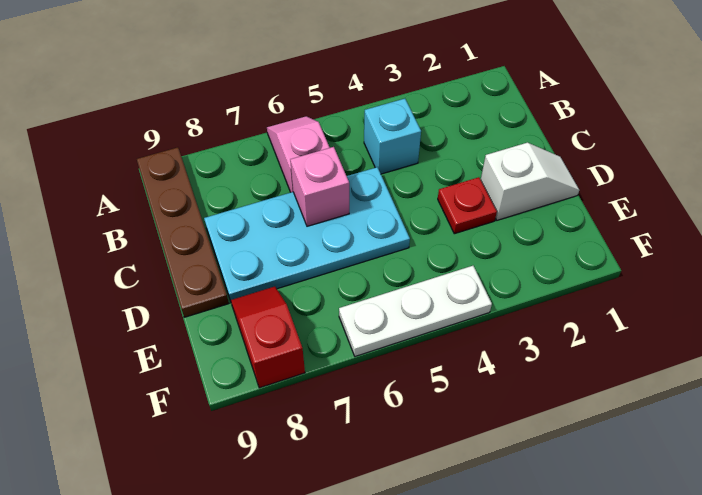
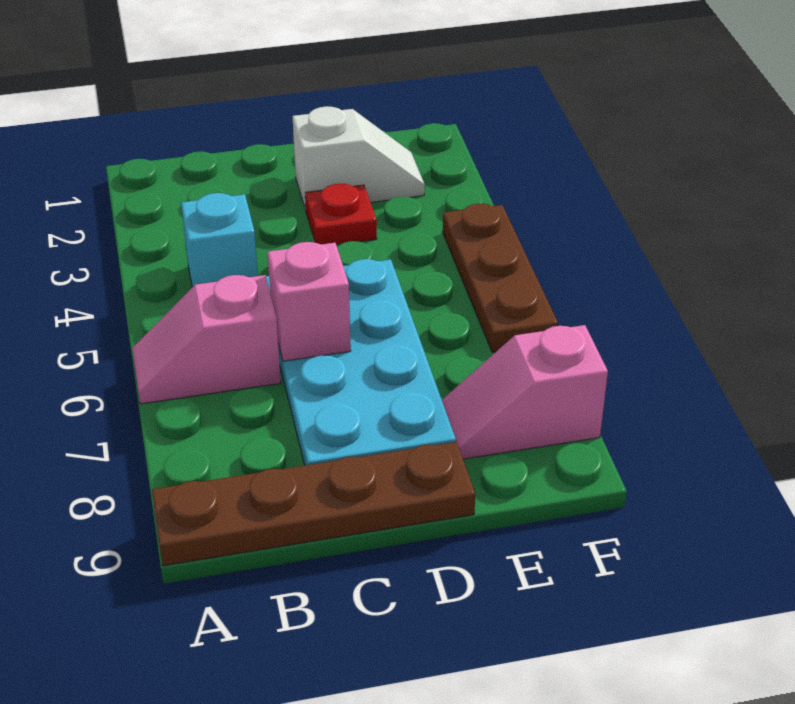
white slope D1:D2 level 1 top 2 -> white slope D2:E2 level 1 top D
red slope E8:F8 level 1 top F -> pink slope E8:F8 level 1 top F
white plate F4:F6 level 1 -> brown plate F4:F6 level 1

